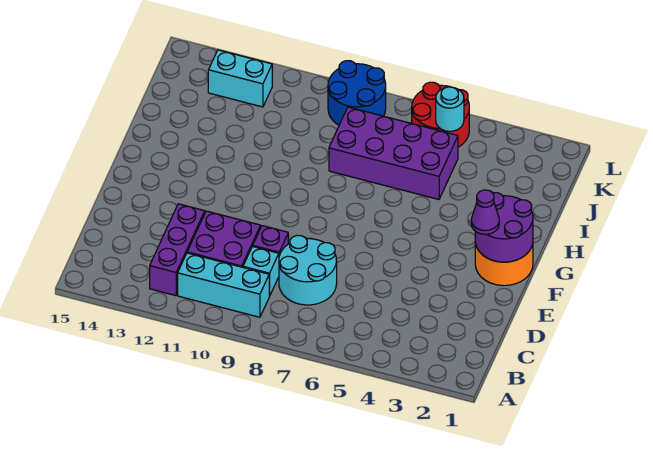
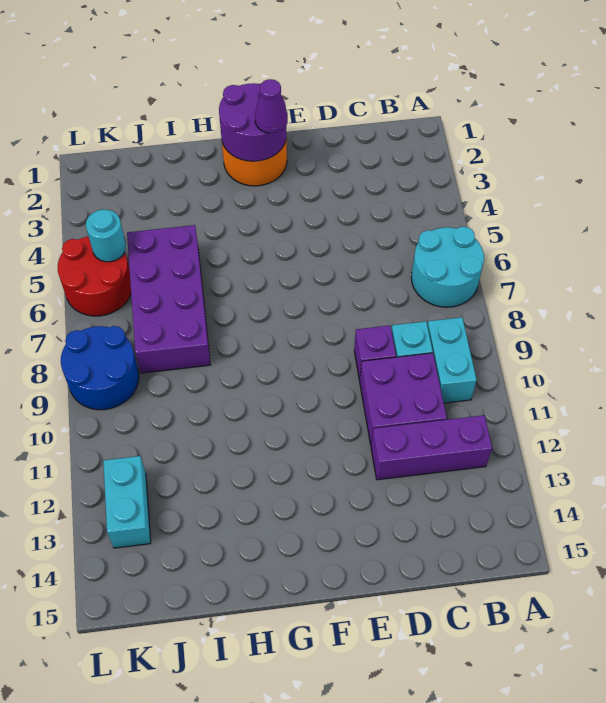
cyan brick B9:B11 level 1 -> cyan brick B9:B10 level 1
cyan round brick C7:D8 level 1 -> cyan round brick A6:B7 level 1

